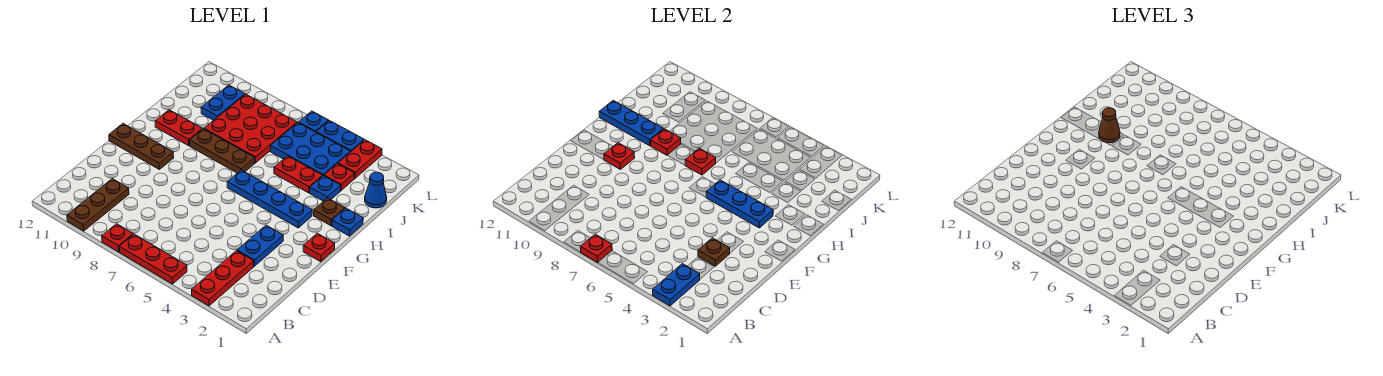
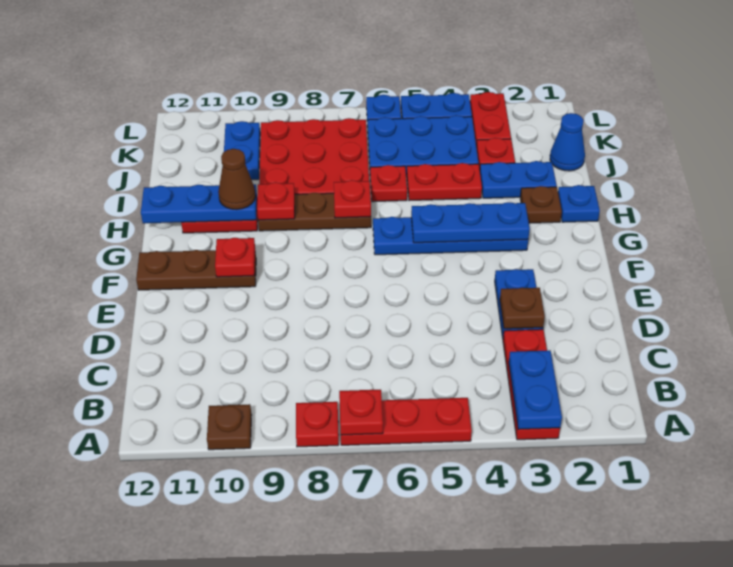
brown plate A10:C10 level 1 -> brown plate A10 level 1
red plate F1 level 1 -> red plate I6 level 1
blue plate I3 level 1 -> blue plate I2:I3 level 1

